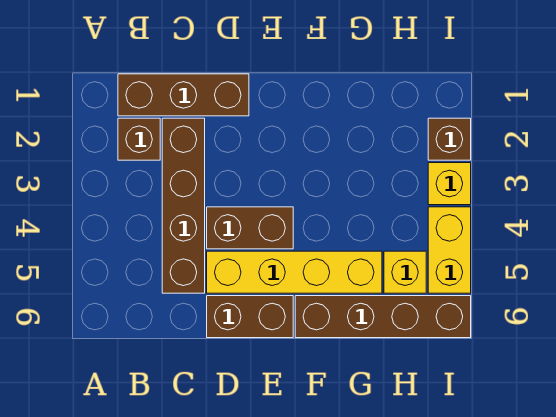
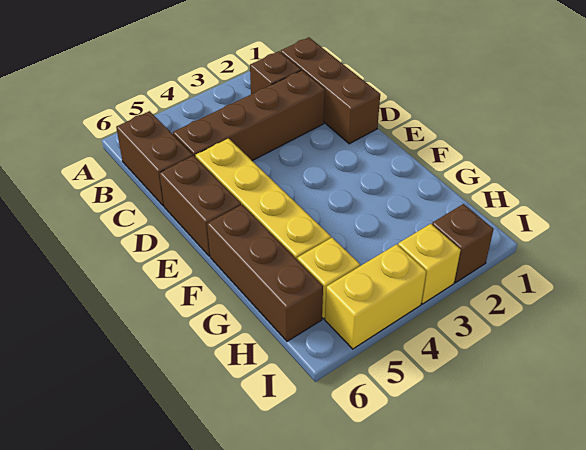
brown brick D4:E4 level 1 -> brown brick B6:C6 level 1
brown brick F6:I6 level 1 -> brown brick F6:H6 level 1

